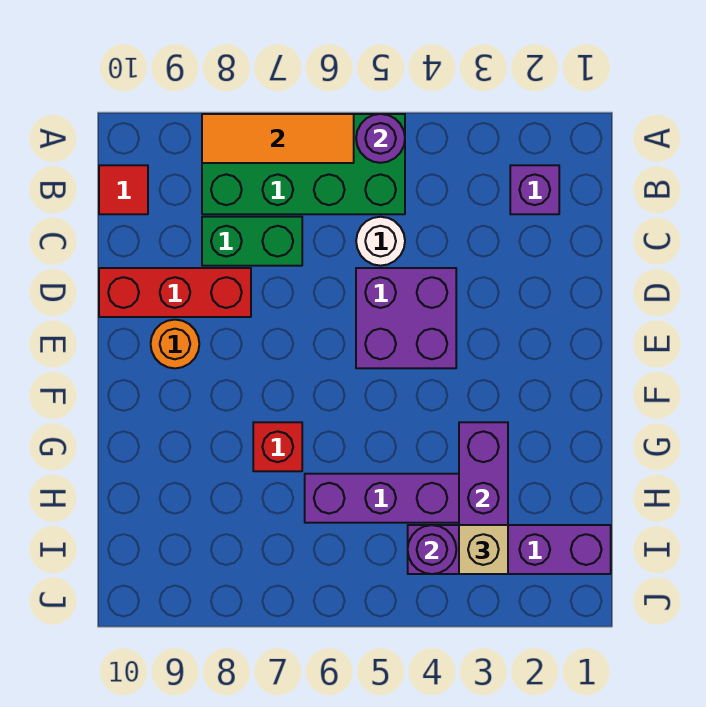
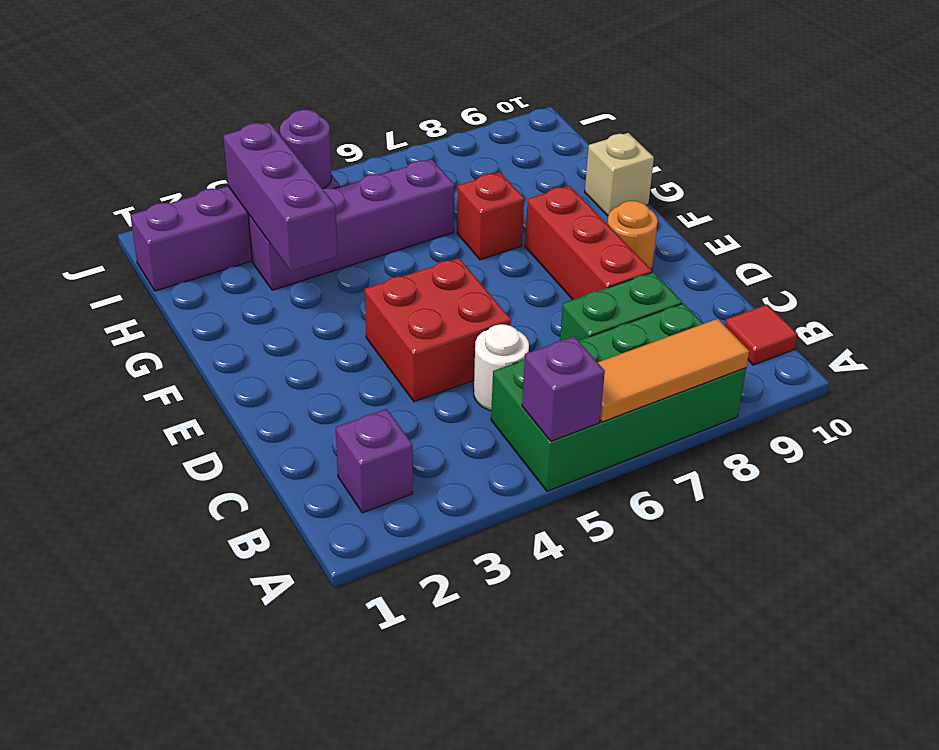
purple round brick A5 level 2 -> purple brick A5 level 2
purple brick D4:E5 level 1 -> red brick D4:E5 level 1
red brick D8:D10 level 1 -> red brick D8:F8 level 1
tan brick I3 level 3 -> tan brick G10 level 1

